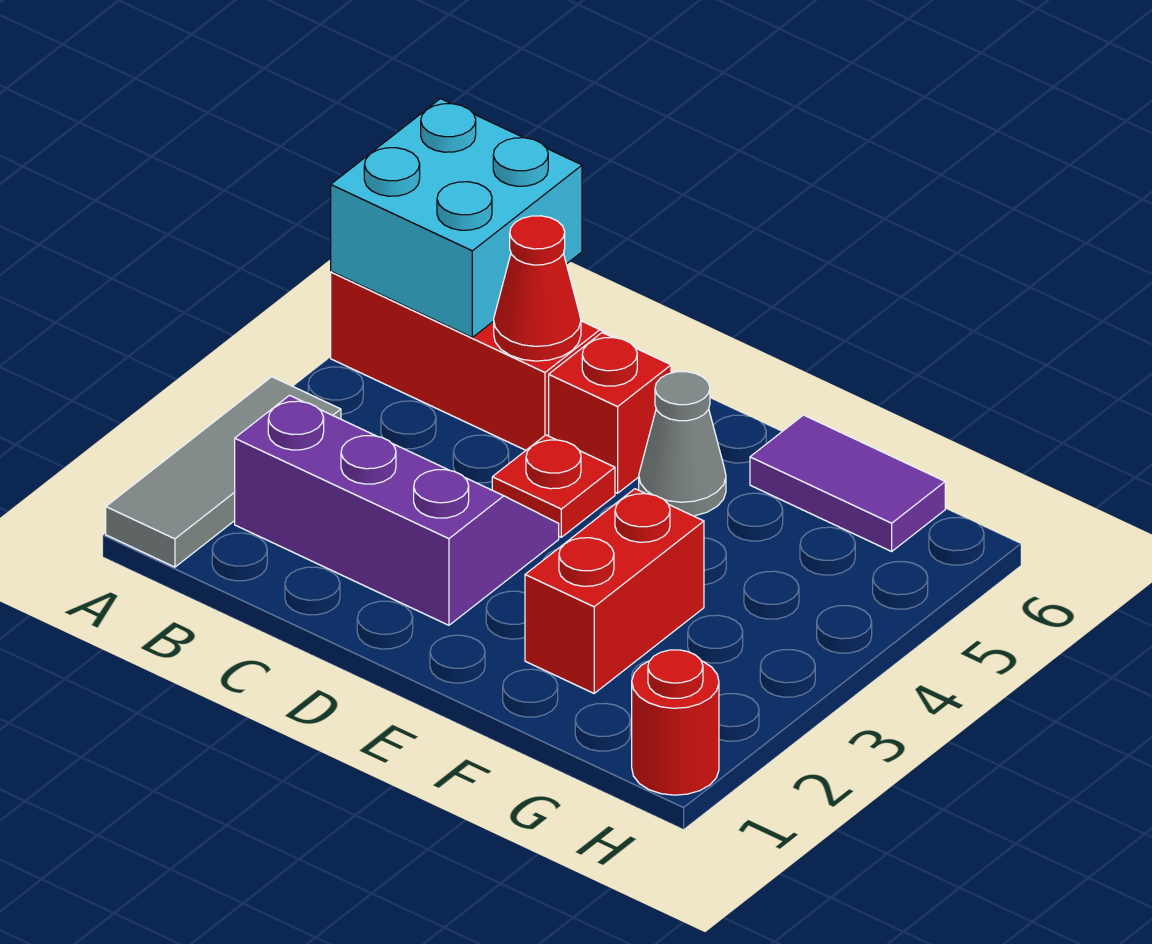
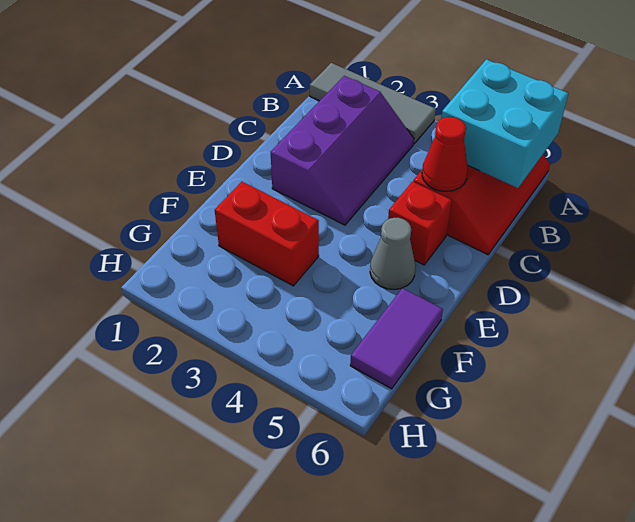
red plate D4 level 1 -> none
red round brick H1 level 1 -> none

